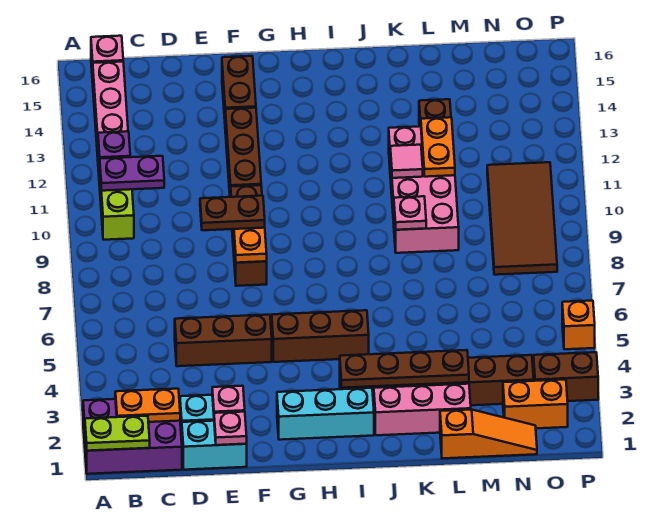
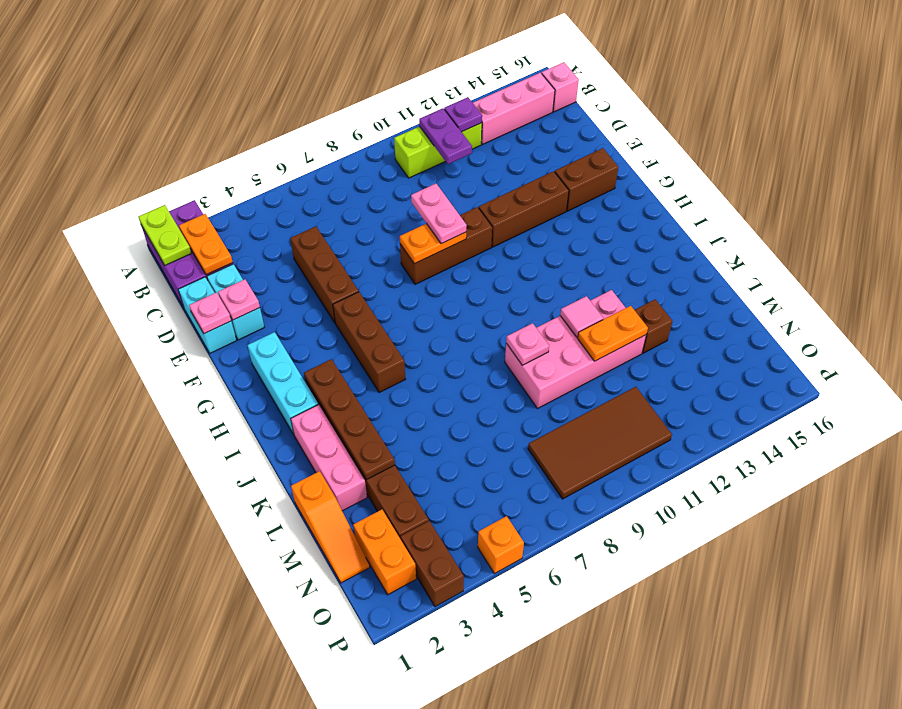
brown plate E9:F9 level 3 -> pink plate E9:F9 level 3

